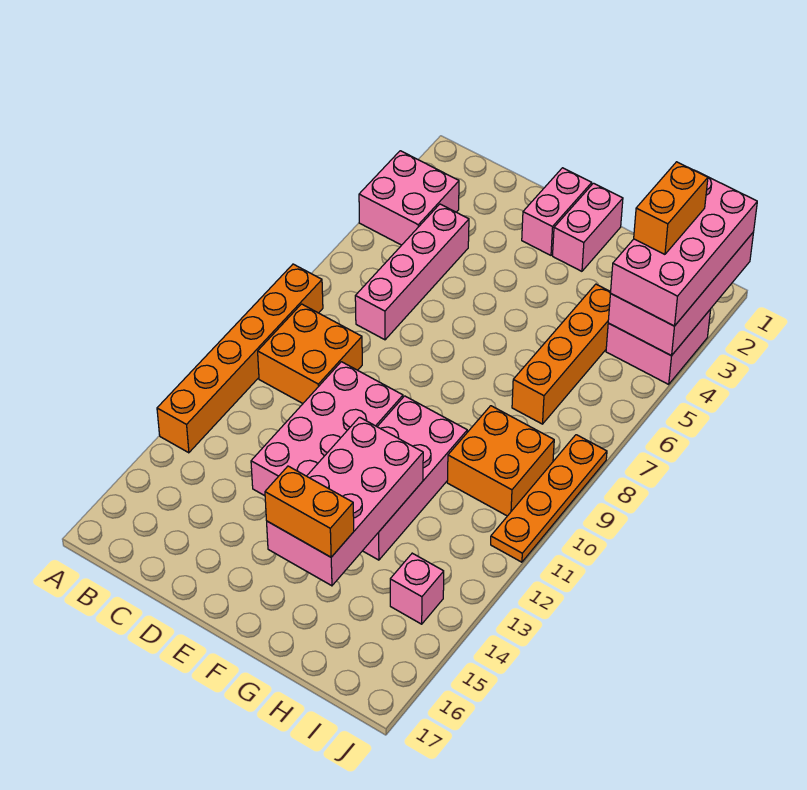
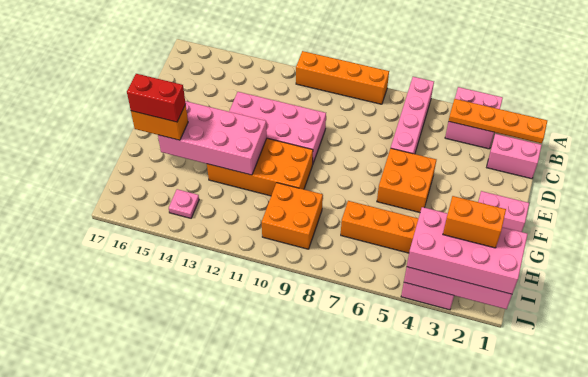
orange brick A8:A13 level 1 -> orange brick A8:A11 level 1
orange brick B9:C10 level 1 -> orange brick E5:F6 level 1
pink brick C4:C7 level 1 -> pink brick A6:D6 level 1
pink brick E1:E2 level 1 -> pink brick C1:C2 level 1
pink brick F10:G13 level 1 -> orange brick F10:G13 level 1
orange brick F15:G15 level 3 -> orange brick G15:G16 level 3
none -> red brick G15:G16 level 4
pink brick I14 level 1 -> pink plate I14 level 1
orange plate J8:J11 level 1 -> orange plate B1:B4 level 2

